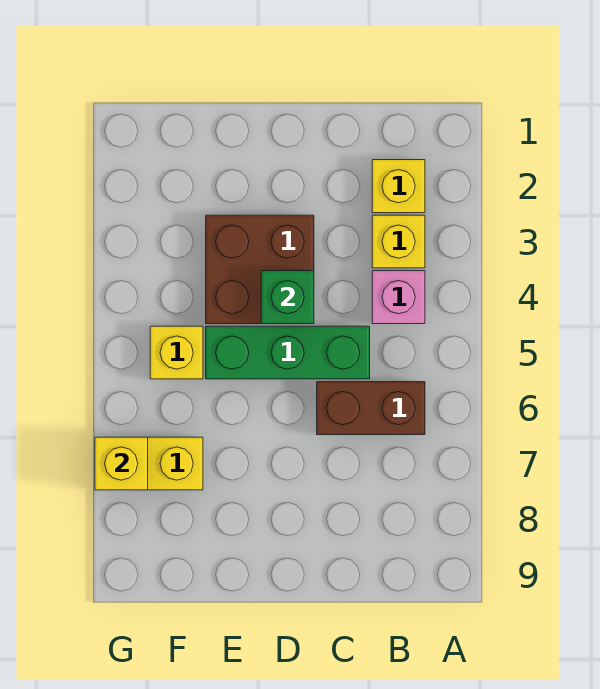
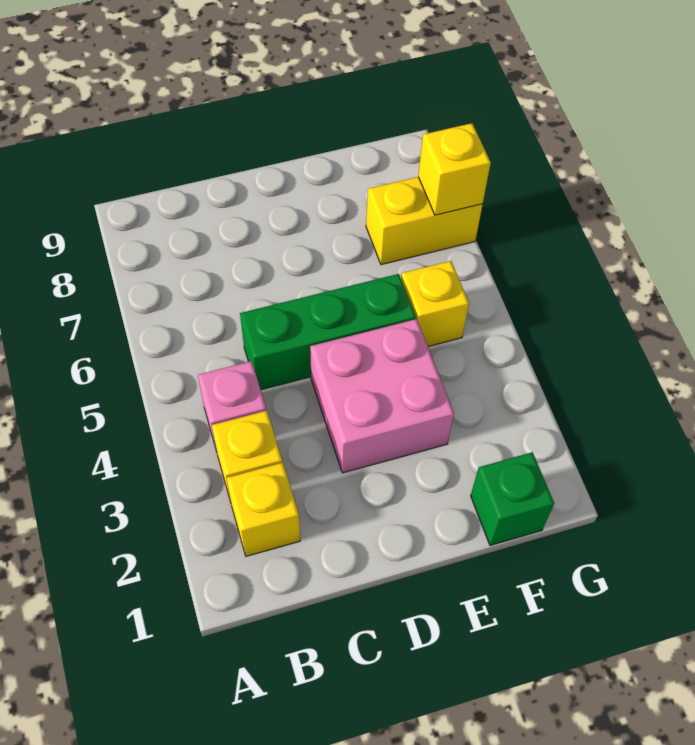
brown brick B6:C6 level 1 -> none
brown brick D3:E4 level 1 -> pink brick D3:E4 level 1
green brick D4 level 2 -> green brick F1 level 1

